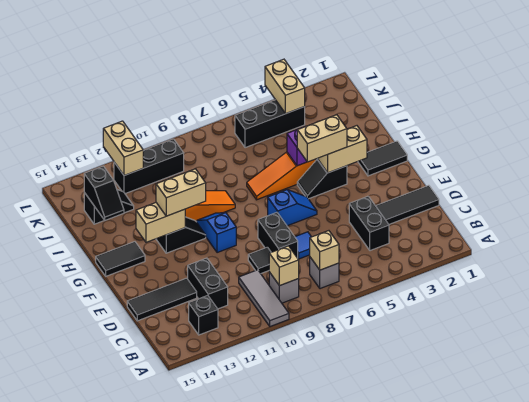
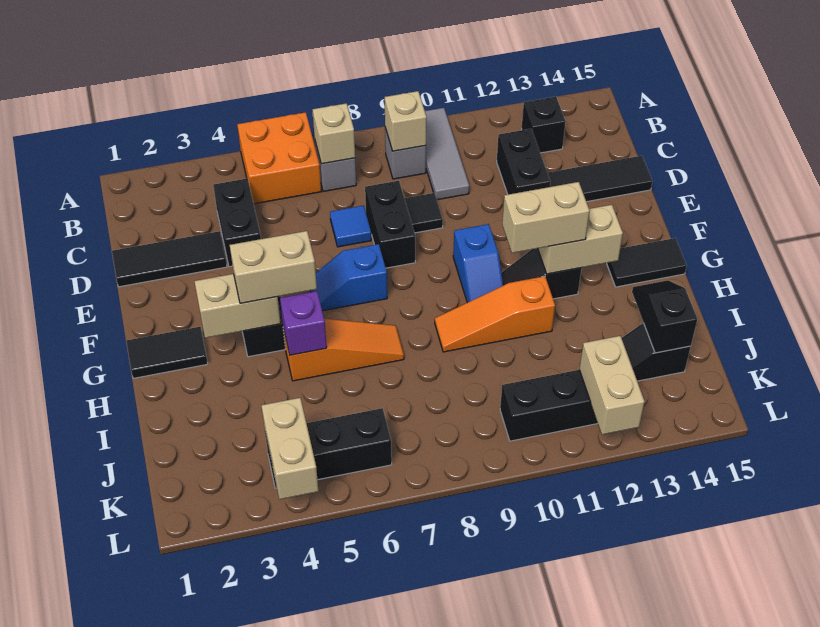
none -> orange brick A5:B6 level 1

